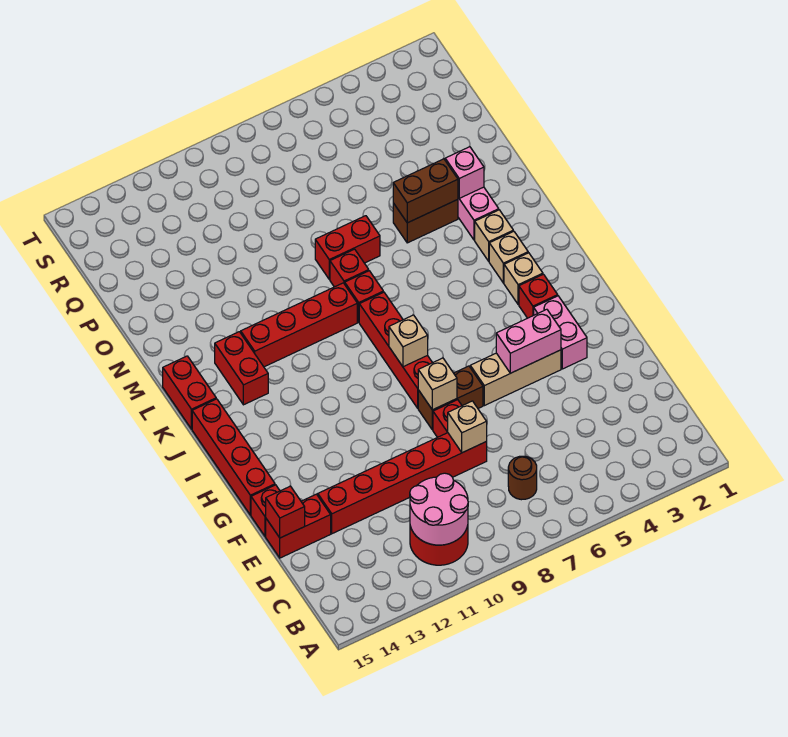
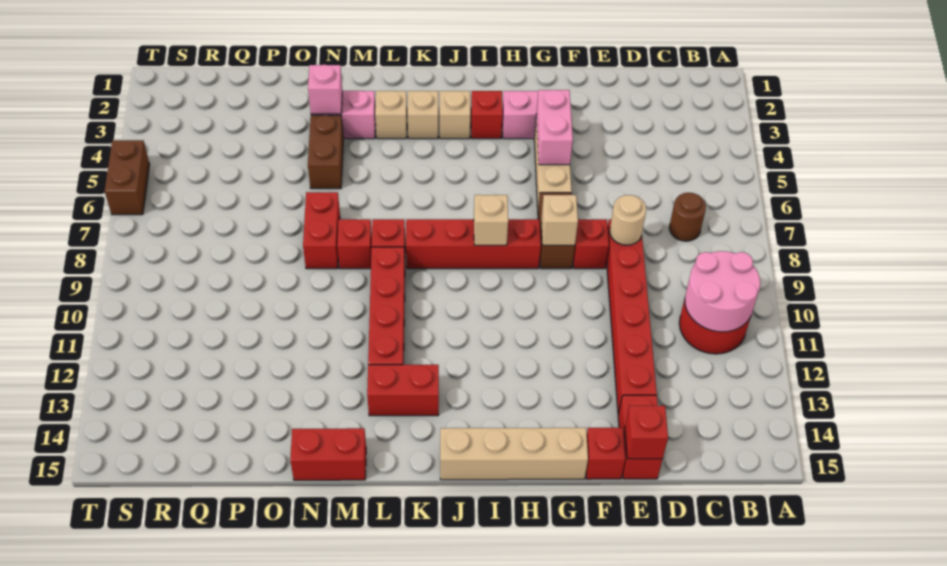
tan brick E8 level 2 -> tan round brick E8 level 2
red brick G15:J15 level 1 -> tan brick G15:J15 level 1
red brick K15:L15 level 1 -> red brick M15:N15 level 1
brown brick N4:N5 level 2 -> brown brick T5:T6 level 1

